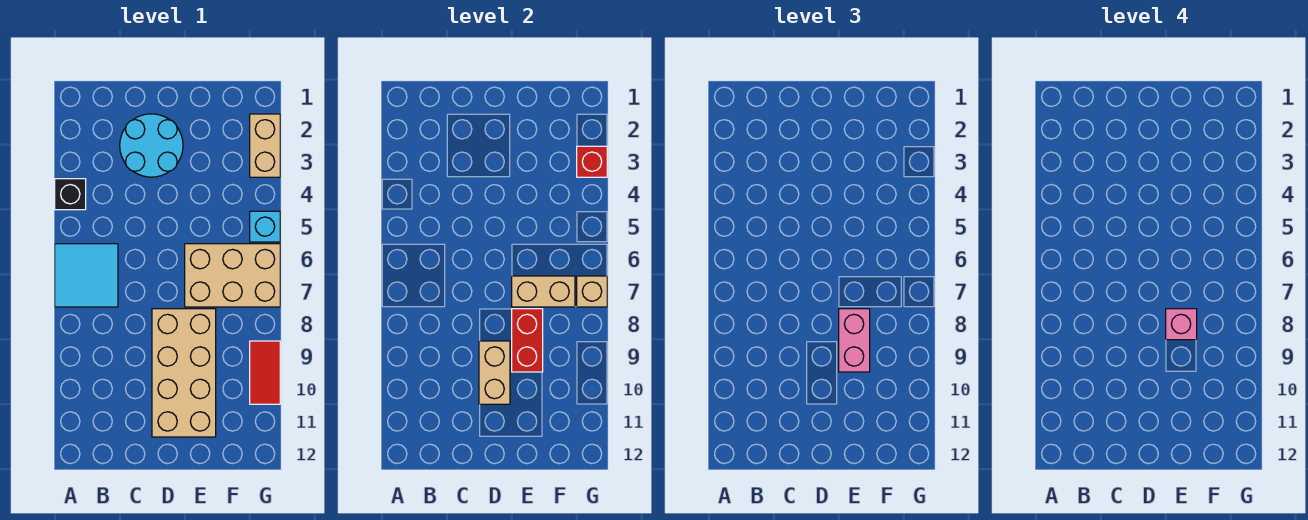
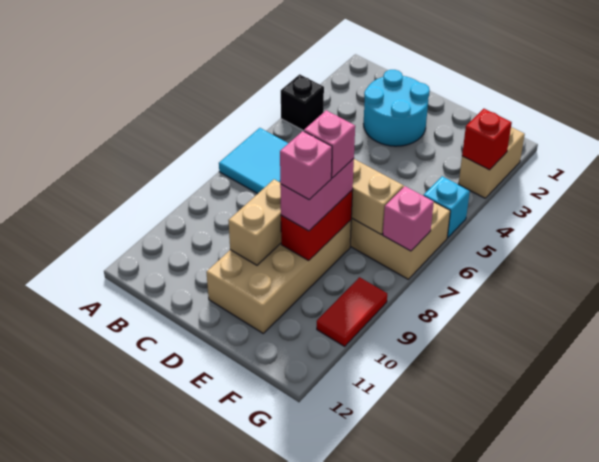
none -> pink brick E9 level 4
tan brick G7 level 2 -> pink brick G7 level 2

